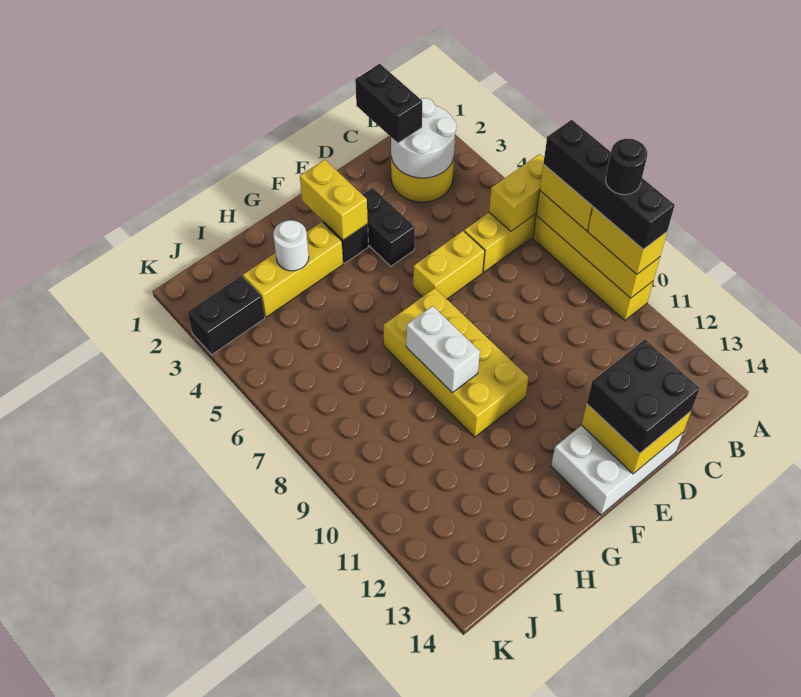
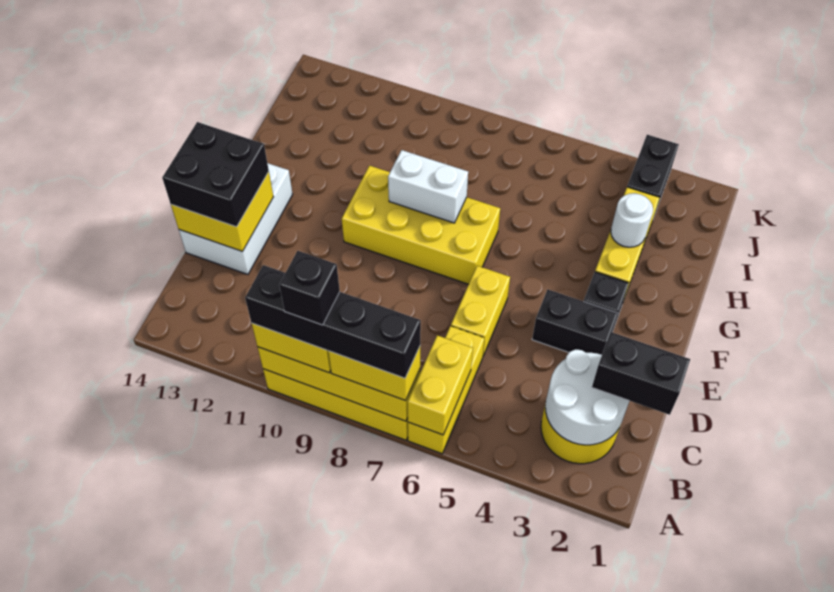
black round brick A9 level 5 -> black brick A9 level 5
yellow brick F2:F3 level 2 -> none

